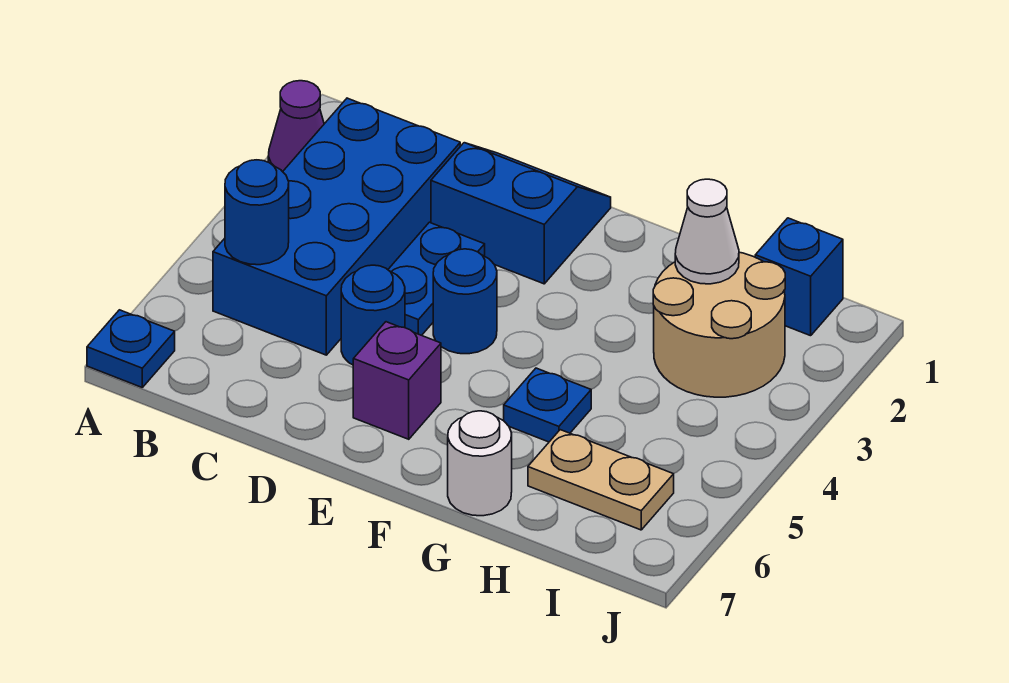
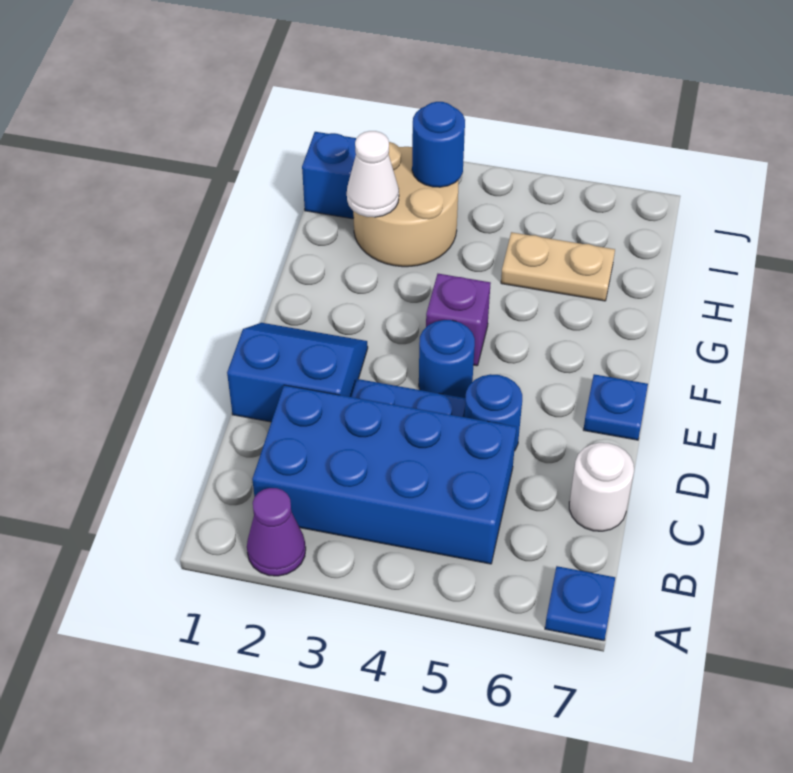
blue round brick B5 level 2 -> blue round brick I3 level 2
blue slope D1:E2 level 1 top 2 -> blue slope D1:E2 level 1 top D
purple brick E6 level 1 -> purple brick F4 level 1
blue plate G5 level 1 -> blue plate E7 level 1
white round brick G7 level 1 -> white round brick C7 level 1
tan plate H6:I6 level 1 -> tan plate H5:H6 level 1

